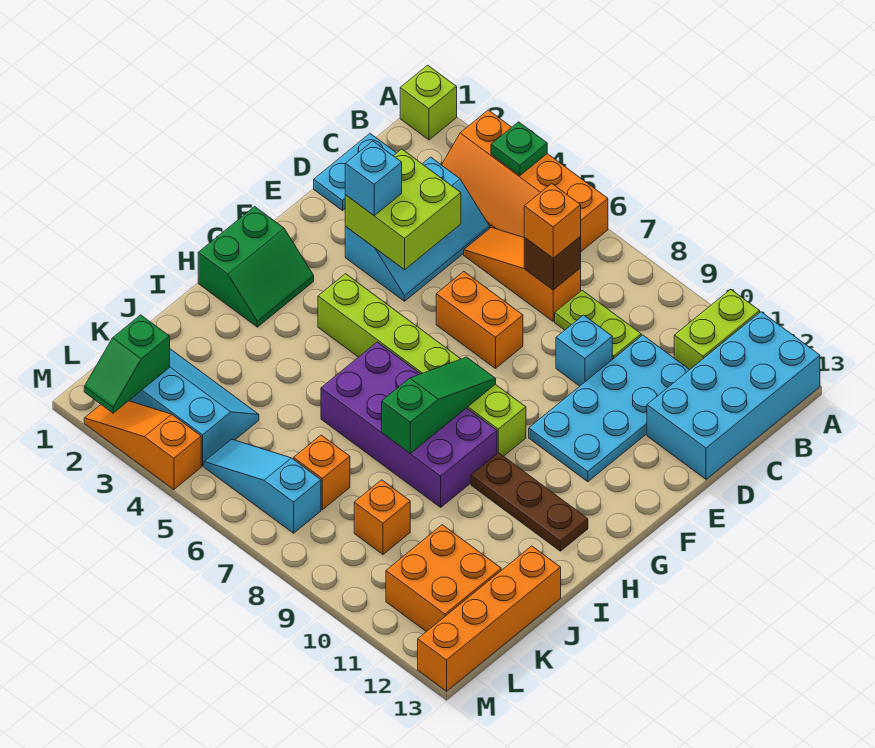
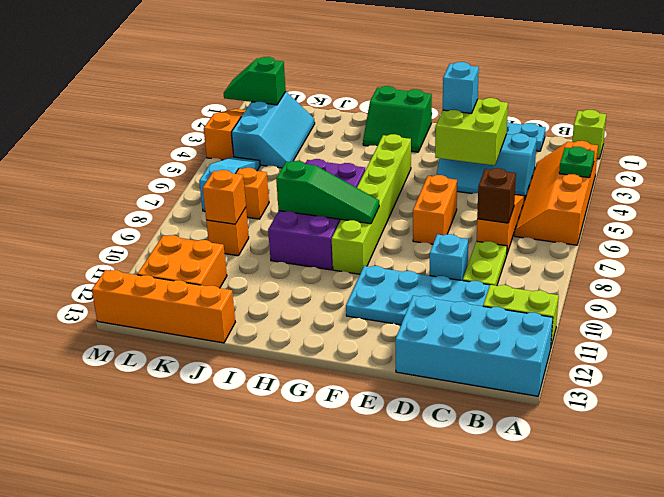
orange brick C7 level 3 -> orange brick K9 level 2
brown plate H10:H12 level 1 -> none

